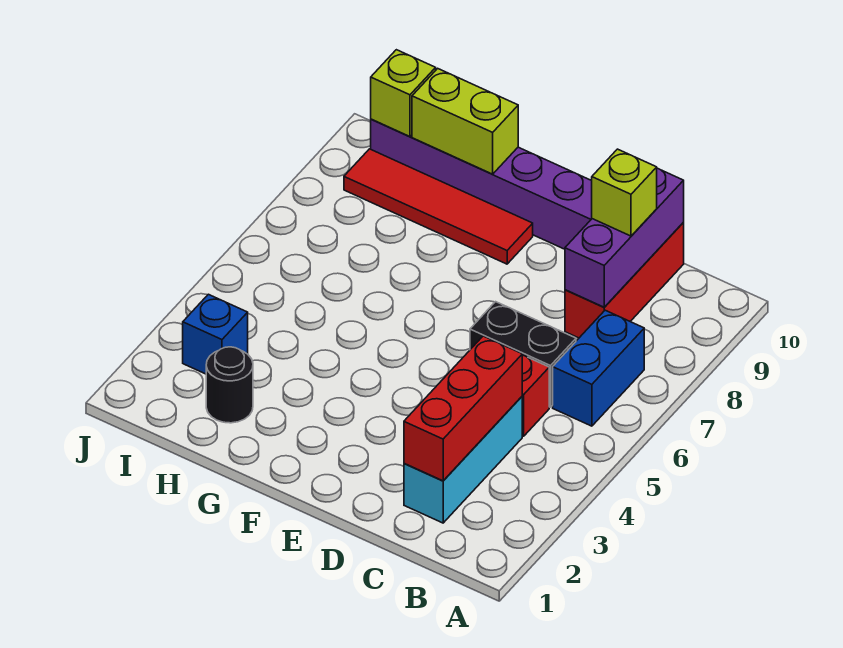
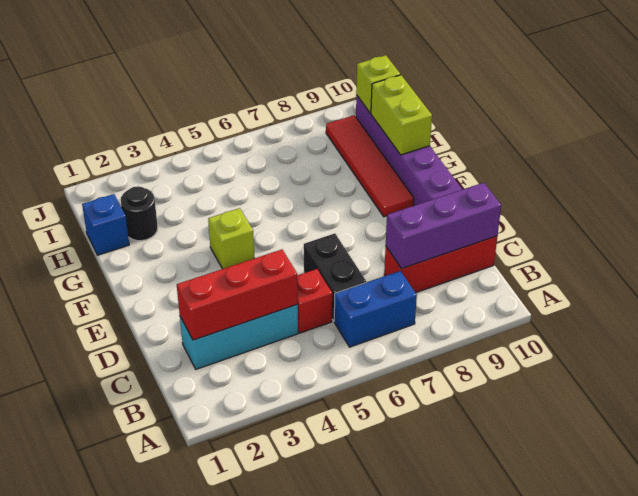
lime brick C9 level 3 -> lime brick F4 level 1
blue brick I3 level 1 -> blue brick H1 level 1

